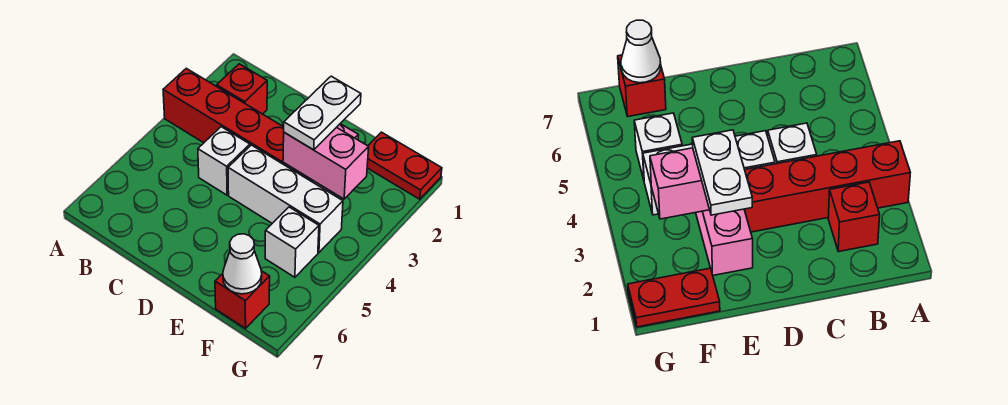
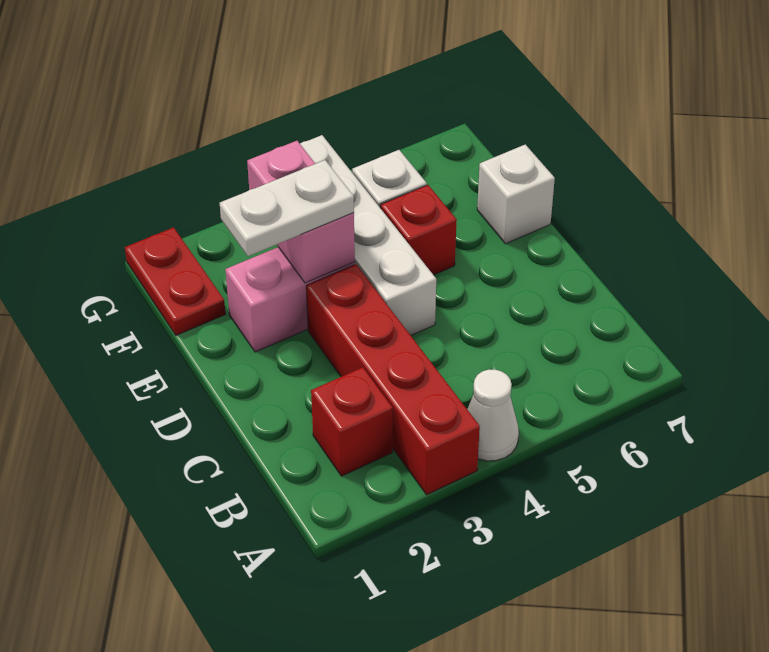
white brick C4 level 1 -> white brick E7 level 1
white brick D4:F4 level 1 -> white brick D4:G4 level 1
red brick F7 level 1 -> red brick E5 level 1
white cone F7 level 2 -> white cone A4 level 1

